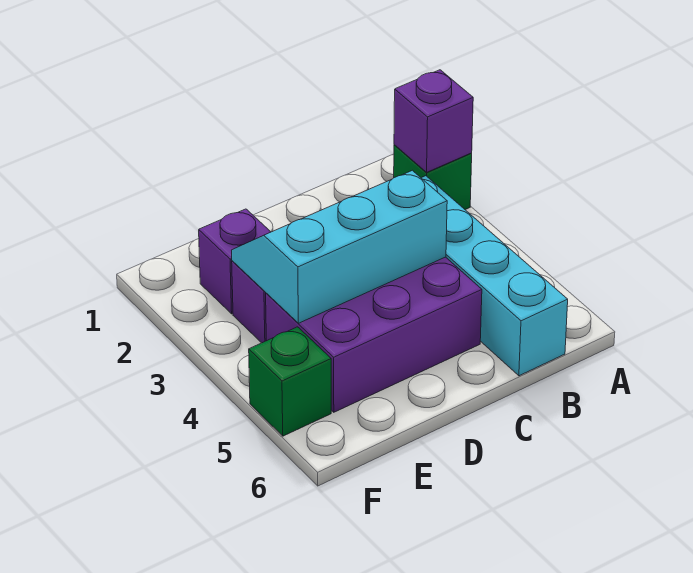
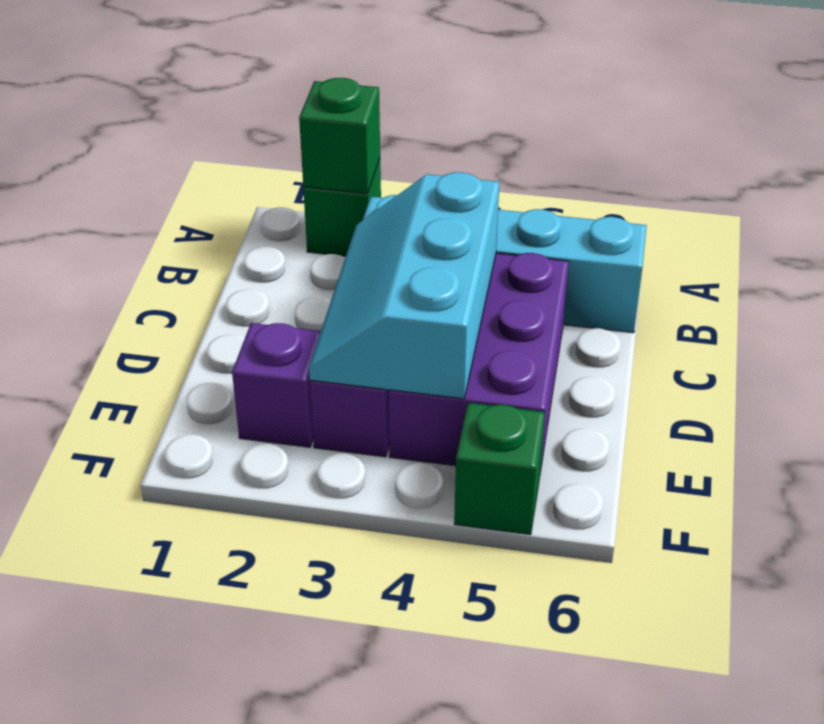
purple brick A2 level 2 -> green brick A2 level 2

